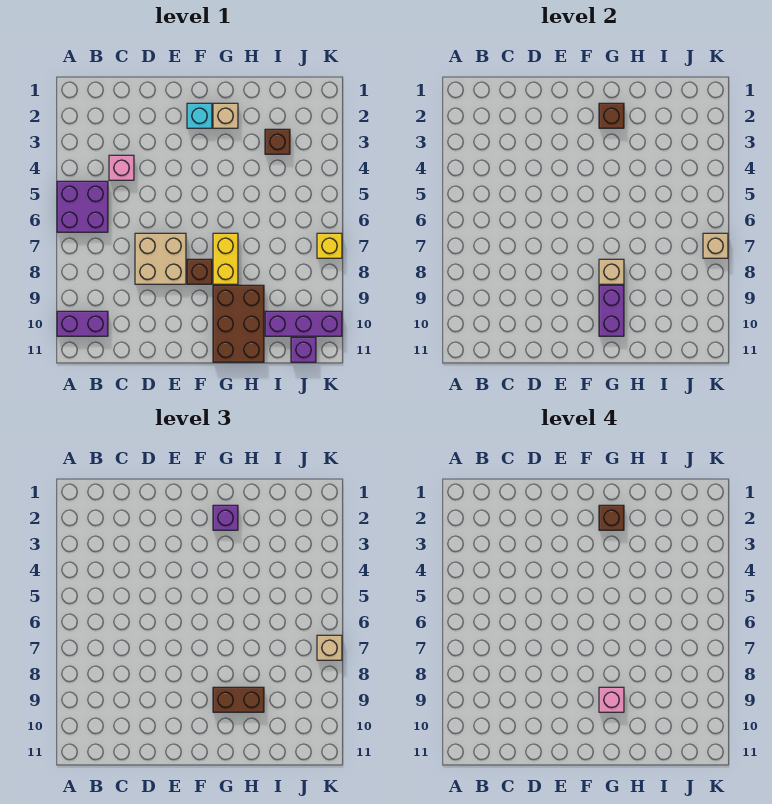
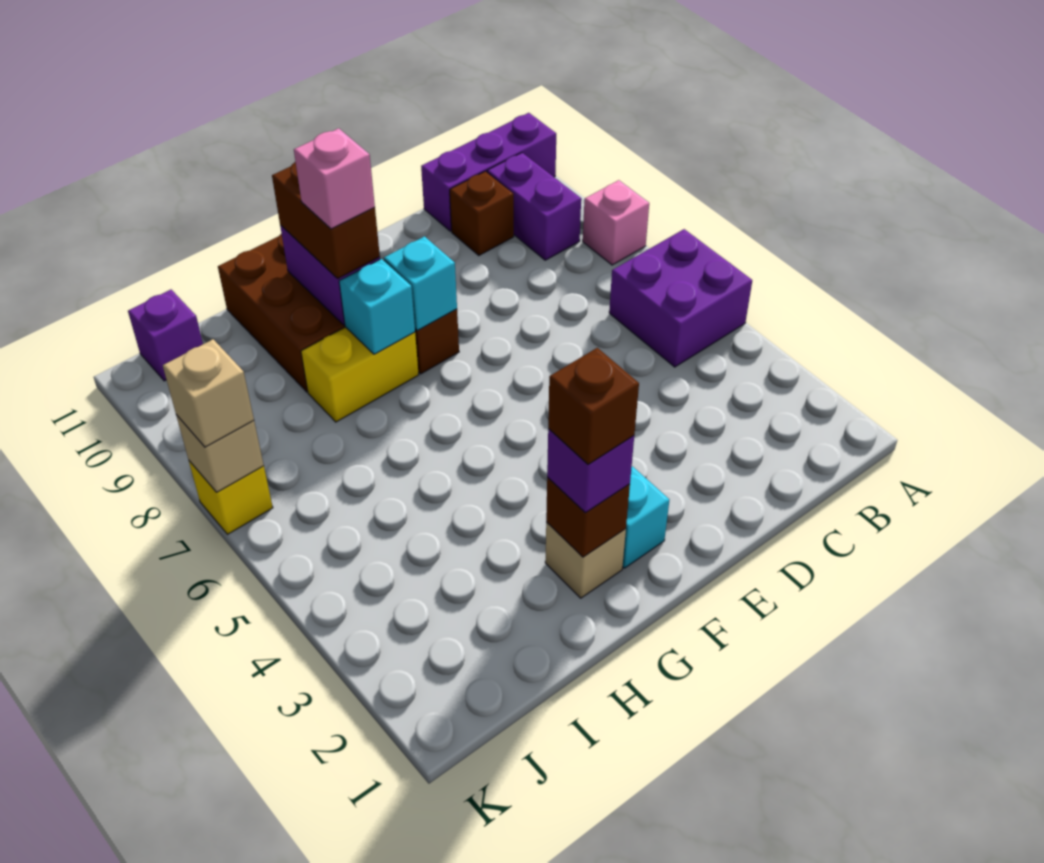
purple brick A10:B10 level 1 -> purple brick B9:B10 level 1
pink brick C4 level 1 -> pink brick A8 level 1
tan brick D7:E8 level 1 -> none
none -> cyan brick F8 level 2
yellow brick G7:G8 level 1 -> yellow brick G8:H8 level 1
tan brick G8 level 2 -> cyan brick G8 level 2
brown brick G9:H9 level 3 -> brown brick G9:G10 level 3
brown brick I3 level 1 -> brown brick C10 level 1
purple brick I10:K10 level 1 -> purple brick A11:C11 level 1

